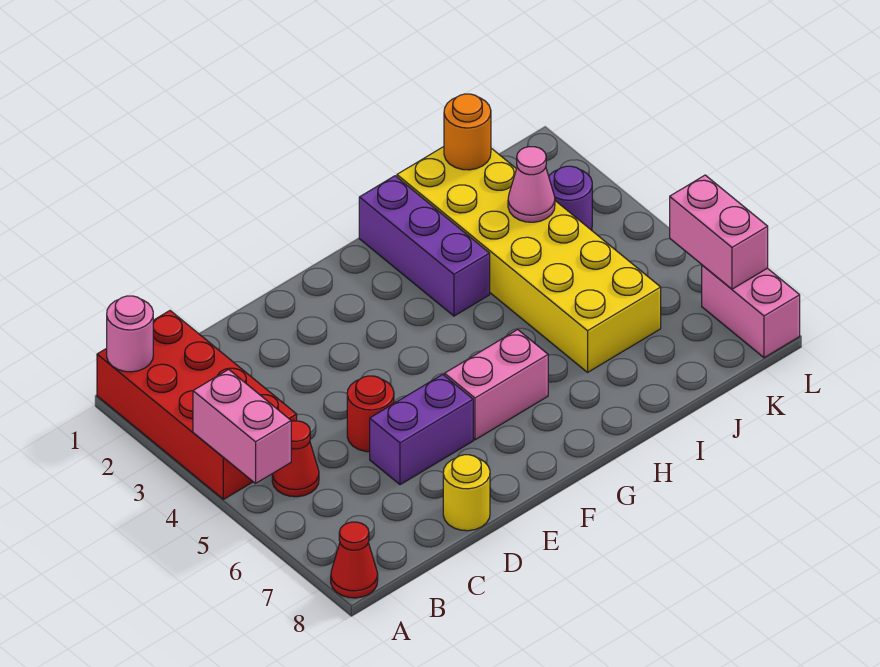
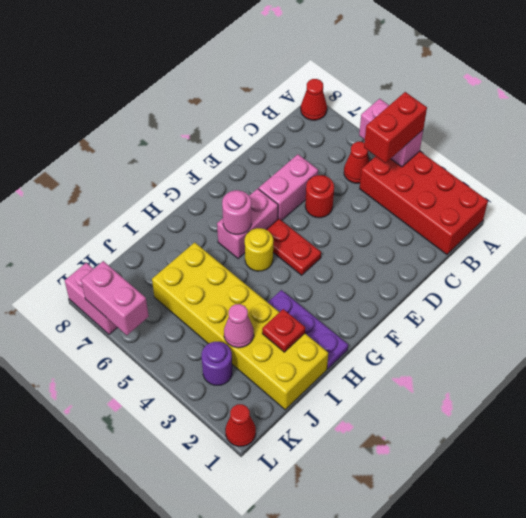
pink round brick A1 level 2 -> pink round brick G6 level 2
none -> red brick A4:B4 level 3
purple brick D6:E6 level 1 -> pink brick D6:E6 level 1
yellow round brick D8 level 1 -> yellow round brick G5 level 1
none -> red plate F4:F5 level 1
purple brick H1:H3 level 1 -> purple plate H1:H3 level 1
none -> red plate I2 level 2
orange round brick J1 level 2 -> none
none -> red cone L1 level 1

